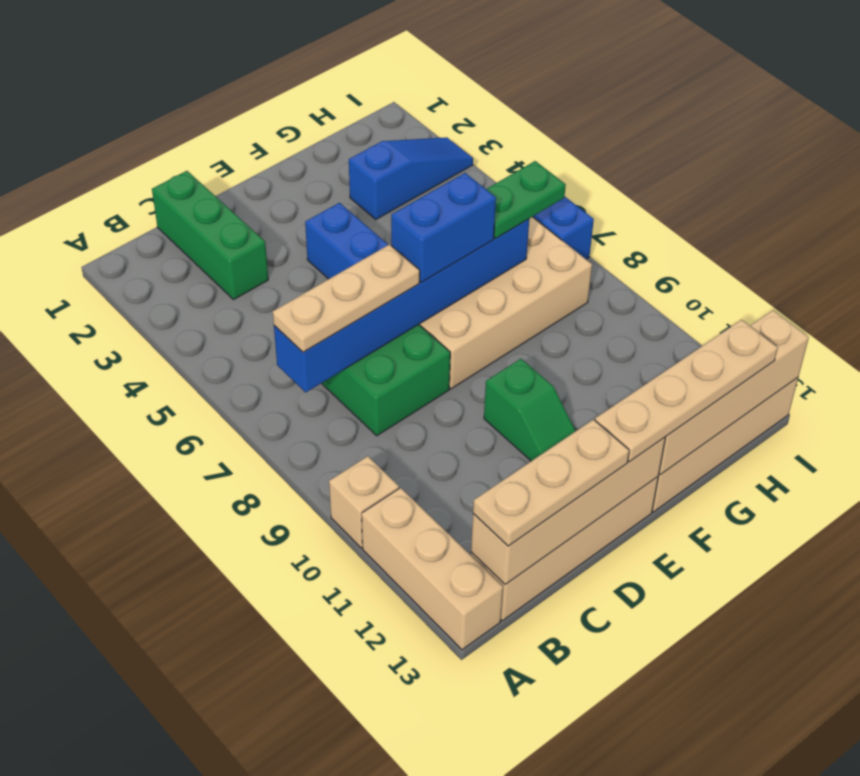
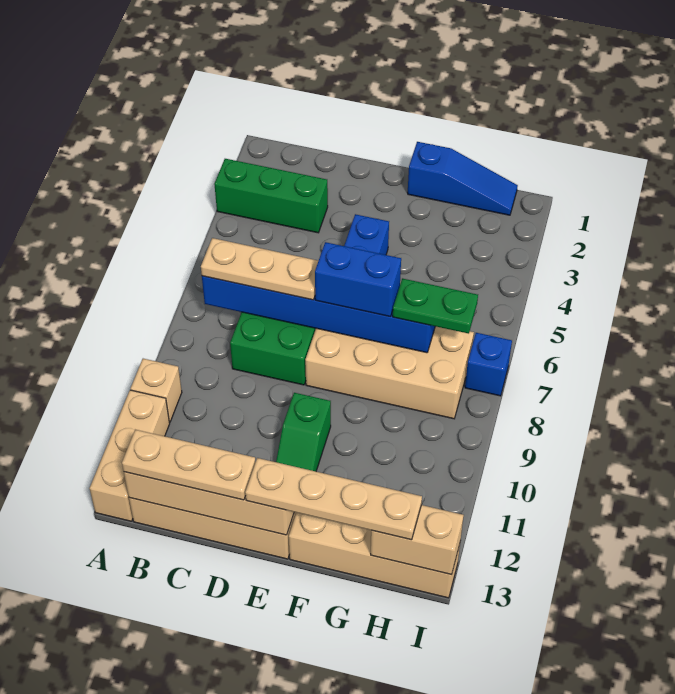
green brick C1:C3 level 1 -> green brick A3:C3 level 1
tan brick F13:I13 level 2 -> tan brick H13:I13 level 2
blue slope G3:I3 level 1 top G -> blue slope F1:H1 level 1 top F

